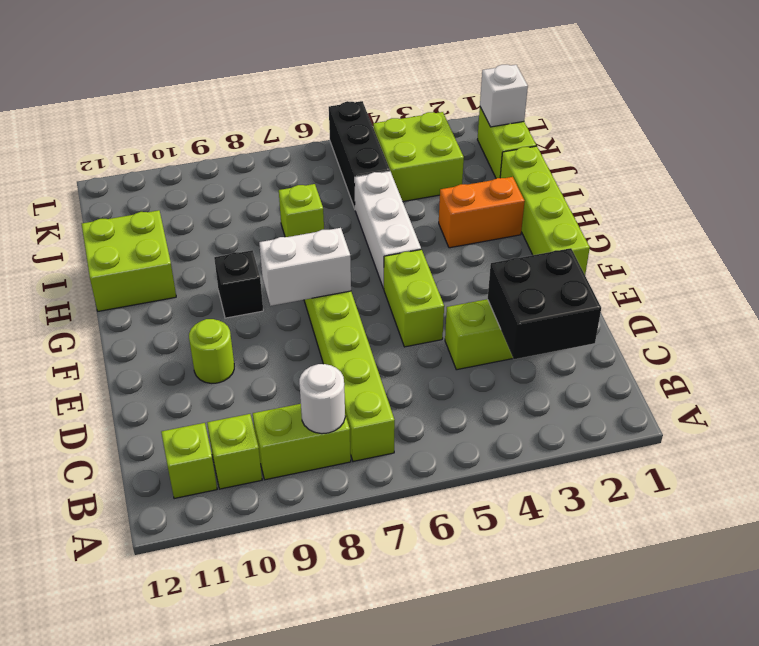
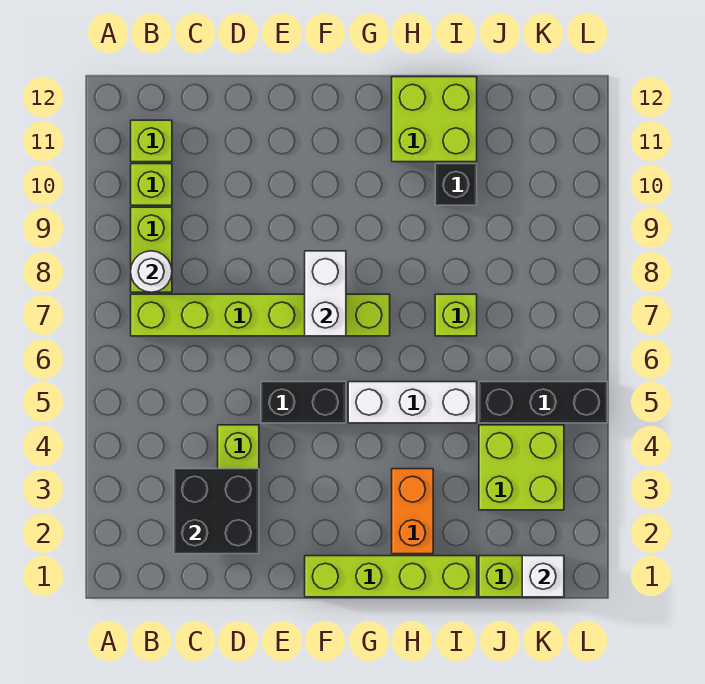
lime brick E5:F5 level 1 -> black brick E5:F5 level 1
lime round brick E10 level 1 -> none
black brick G9 level 1 -> black brick I10 level 1

